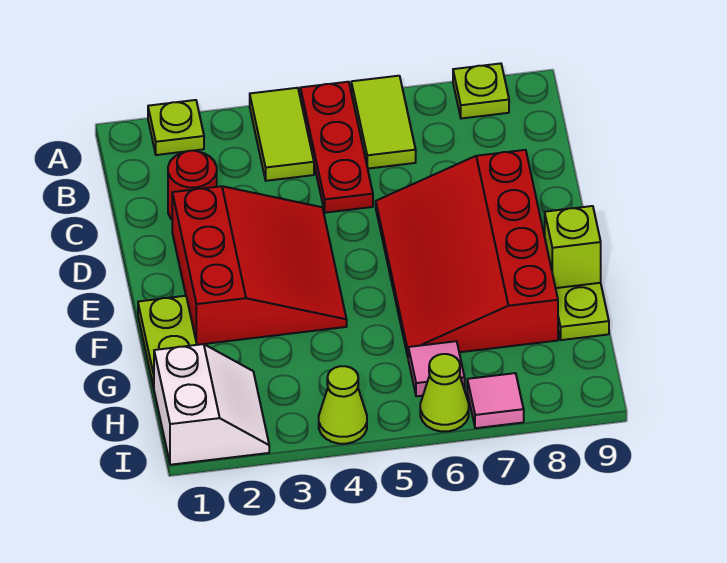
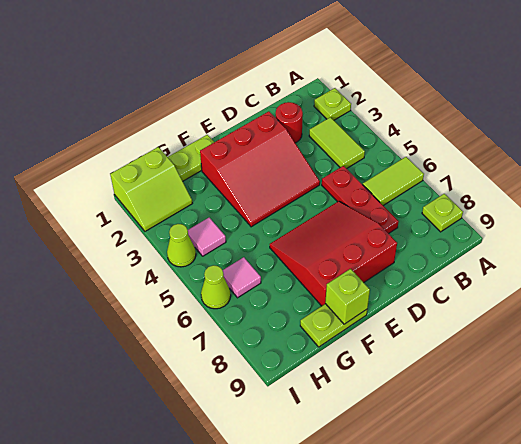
lime tile A4:B4 level 1 -> lime tile B3:B4 level 1
red plate A5:C5 level 1 -> red plate C5:C7 level 1
red slope D6:G8 level 1 top 8 -> red slope D6:F8 level 1 top 8
white slope H1:I2 level 1 top 1 -> lime slope H1:I2 level 1 top 1
pink tile I7 level 1 -> pink tile H4 level 1

